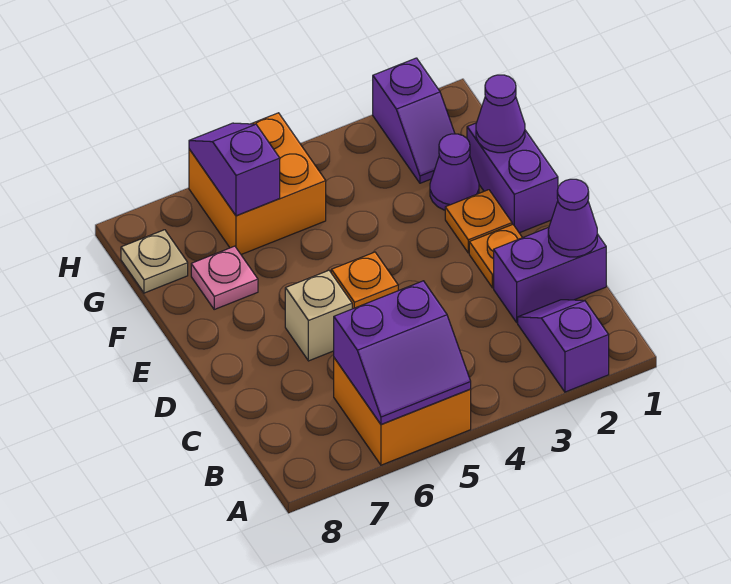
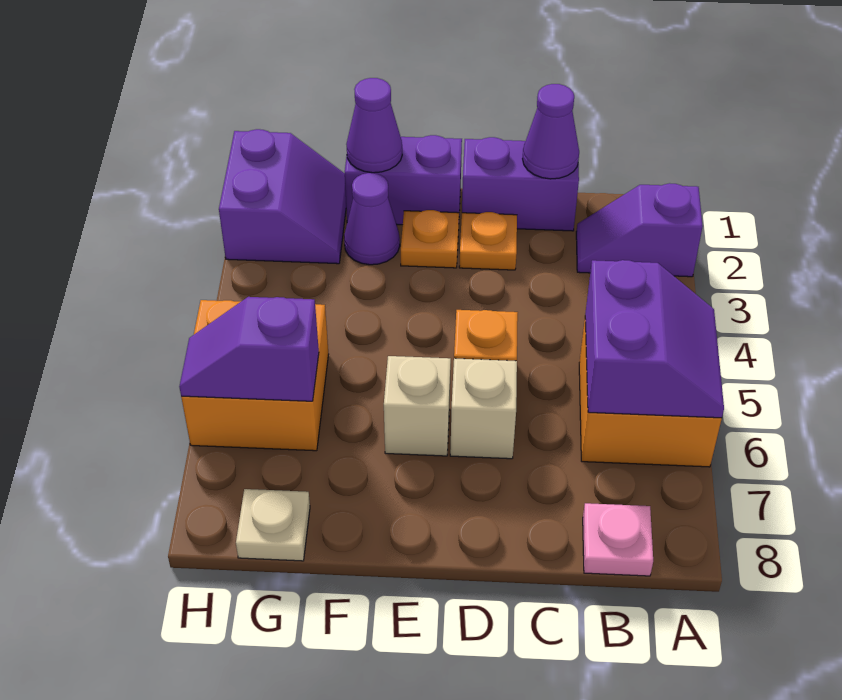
purple brick C1:C2 level 1 -> purple brick C1:D1 level 1
none -> tan brick E6 level 1
pink plate F7 level 1 -> pink plate B8 level 1
purple slope G2:H2 level 1 top H -> purple slope G1:H2 level 1 top H

